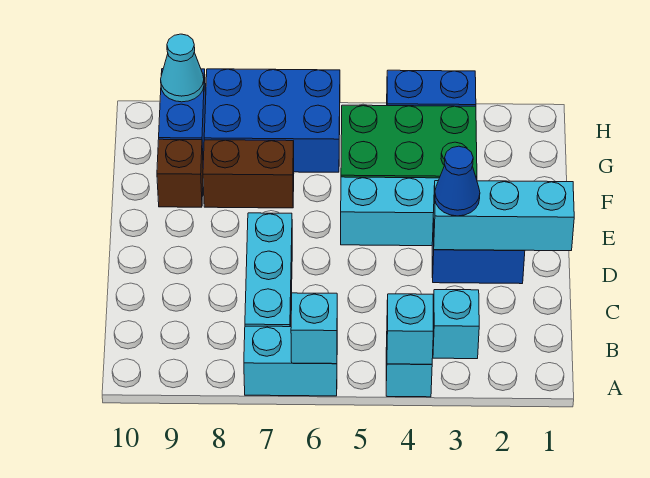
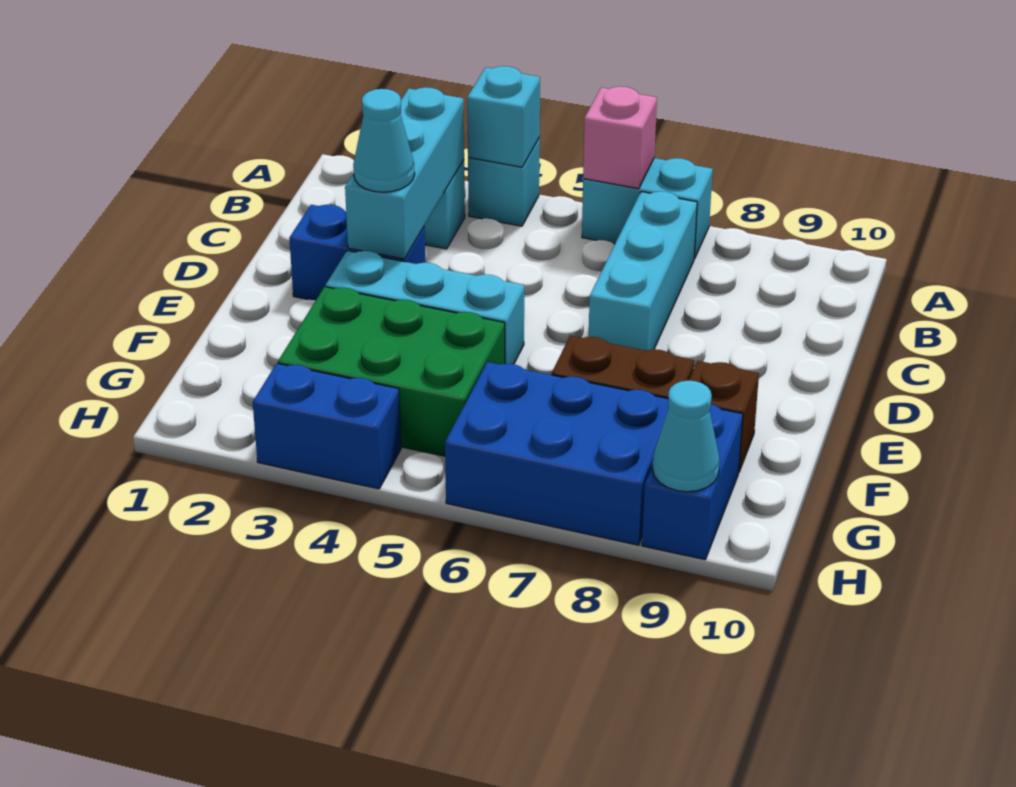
cyan brick A6 level 2 -> pink brick A6 level 2
cyan brick D1:D3 level 2 -> cyan brick B3:D3 level 2
blue cone D3 level 3 -> cyan cone D3 level 3

